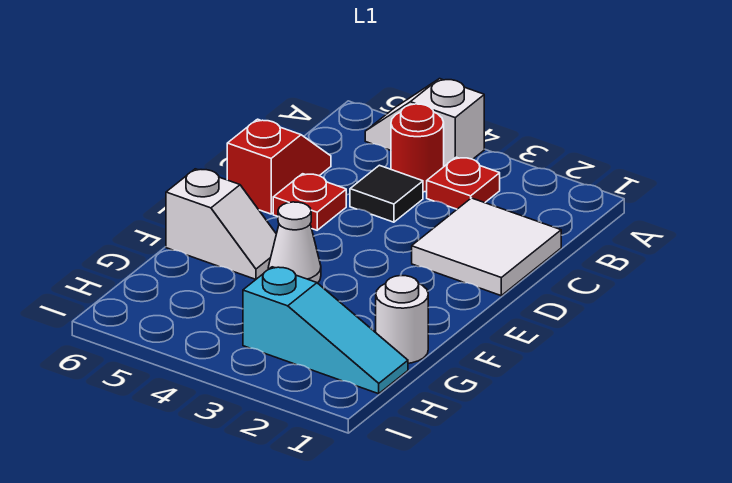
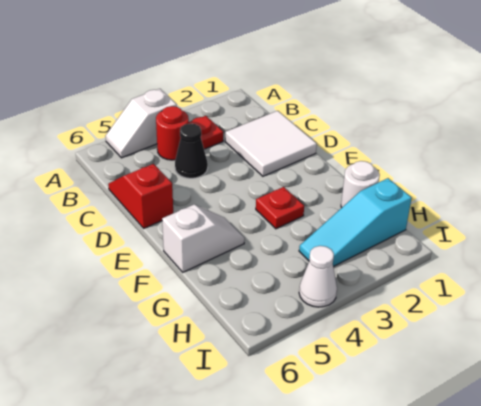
black tile C4 level 1 -> black cone C4 level 1
red plate D5 level 1 -> red plate F3 level 1
white cone F4 level 1 -> white cone I4 level 1
cyan slope H1:H3 level 1 top 3 -> cyan slope H1:H3 level 1 top 1

